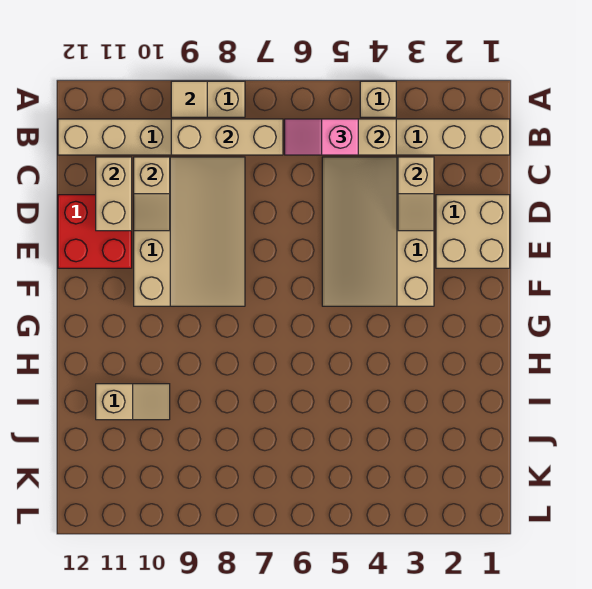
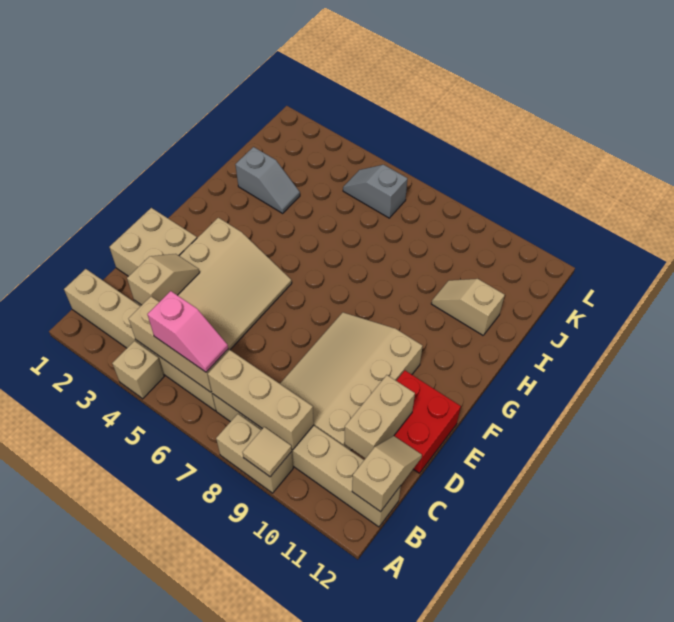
tan slope C10:D10 level 2 top C -> tan slope B12:C12 level 2 top B
none -> grey slope I2:I3 level 1 top 2
none -> grey slope K5:K6 level 1 top 6

